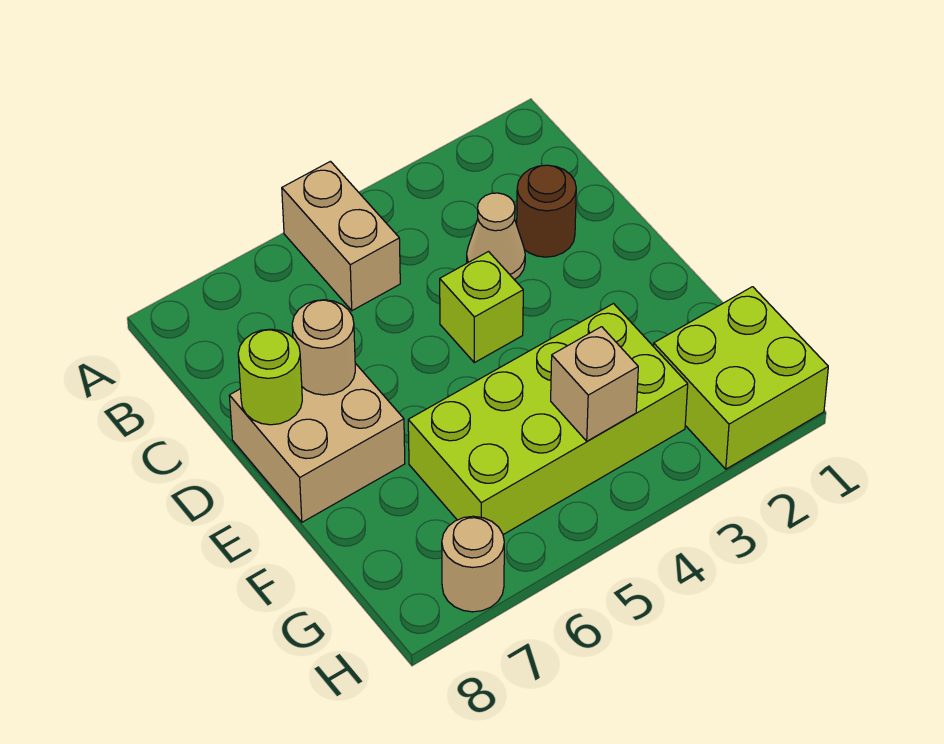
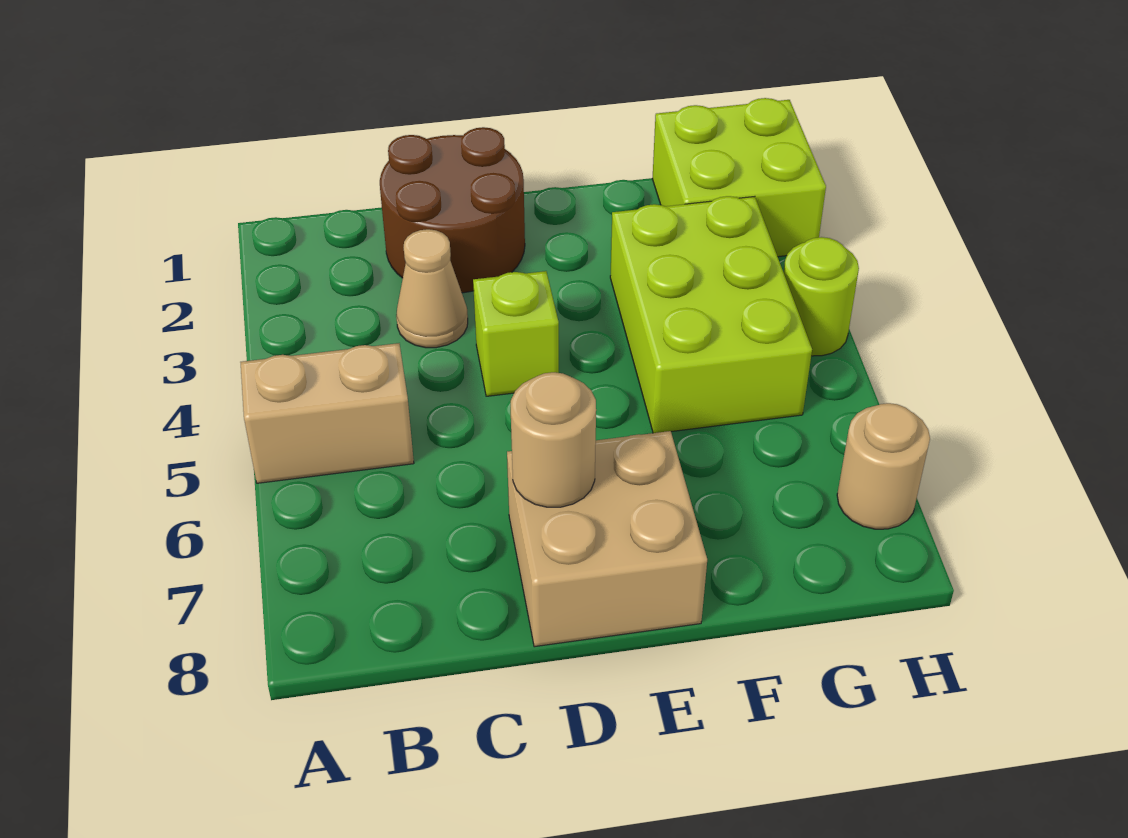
brown round brick C2 level 1 -> brown round brick C1:D2 level 1
lime round brick D8 level 2 -> lime round brick H4 level 1
lime brick F3:G6 level 1 -> lime brick F3:G5 level 1
tan brick G4 level 2 -> none

